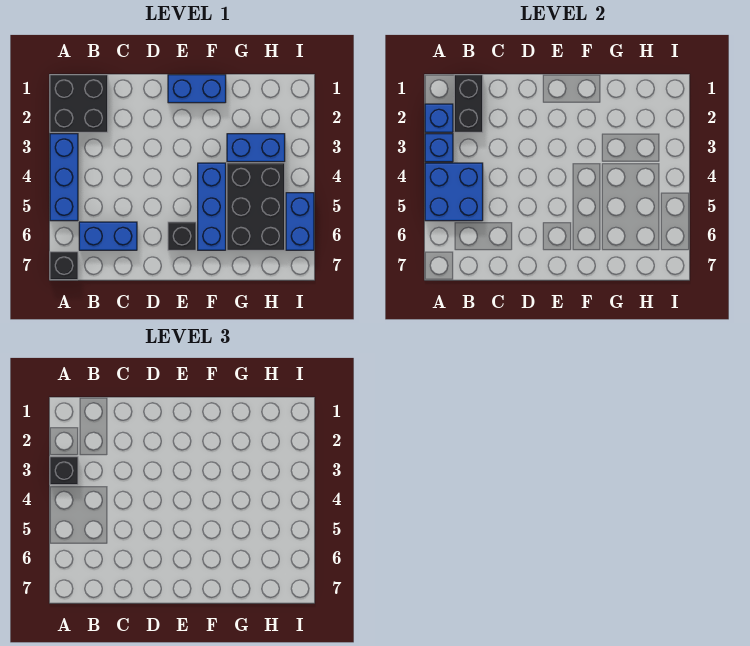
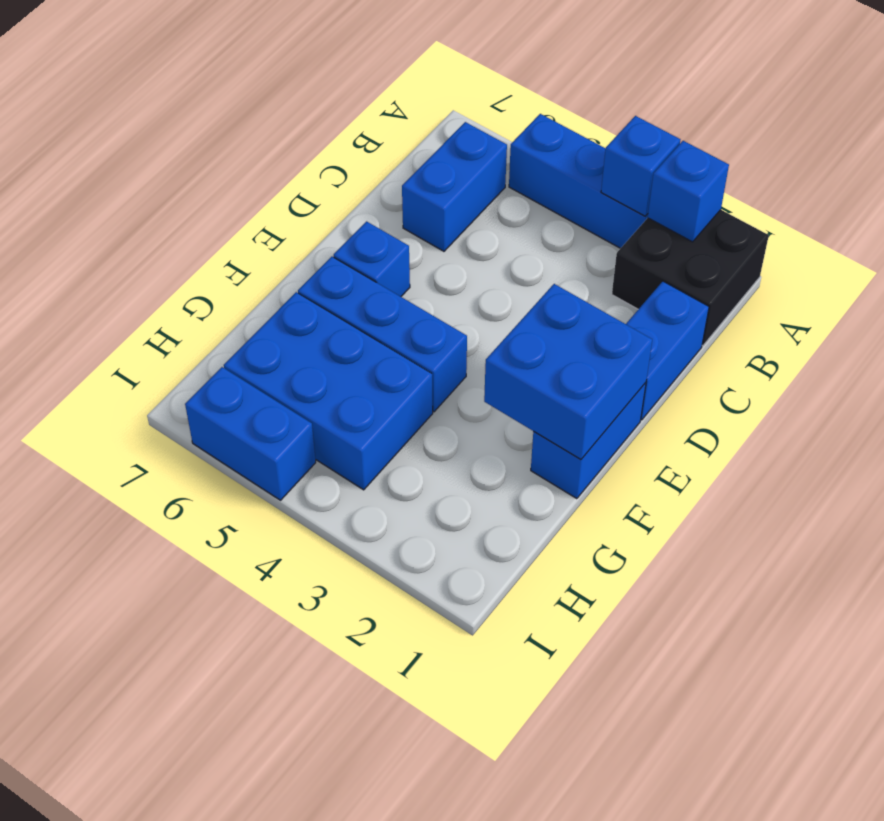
black brick A3 level 3 -> none
blue brick A4:B5 level 2 -> blue brick E1:F2 level 2
black brick A7 level 1 -> none
black brick B1:B2 level 2 -> none
black brick E6 level 1 -> blue brick E6 level 1
blue brick G3:H3 level 1 -> blue brick C1:D1 level 1
black brick G4:H6 level 1 -> blue brick G4:H6 level 1

